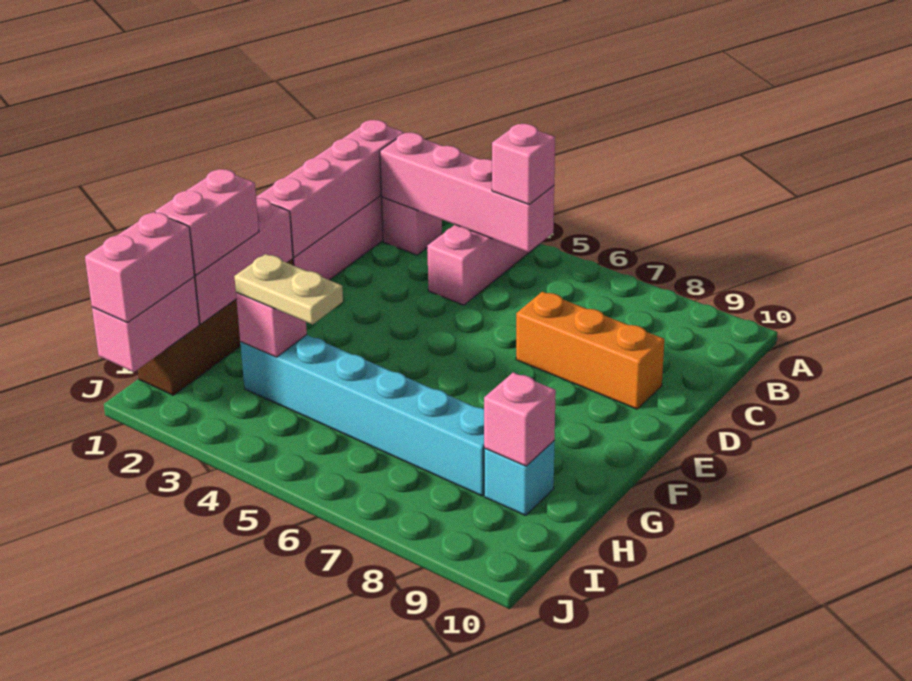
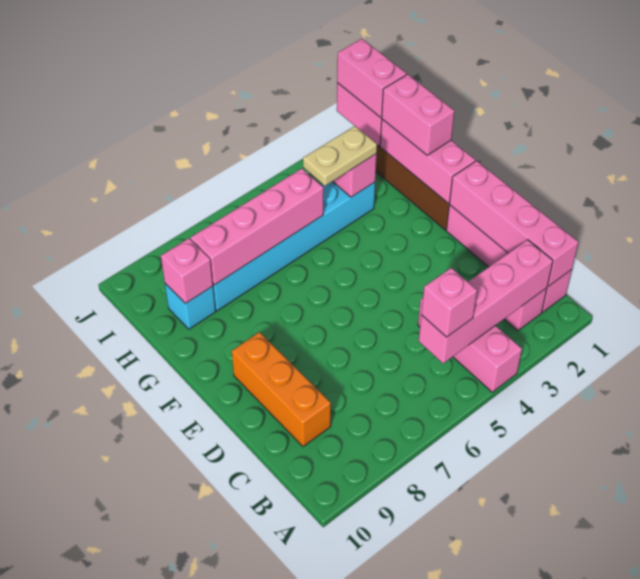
orange brick D7:D9 level 1 -> orange brick C9:E9 level 1
none -> pink brick H5:H8 level 2

